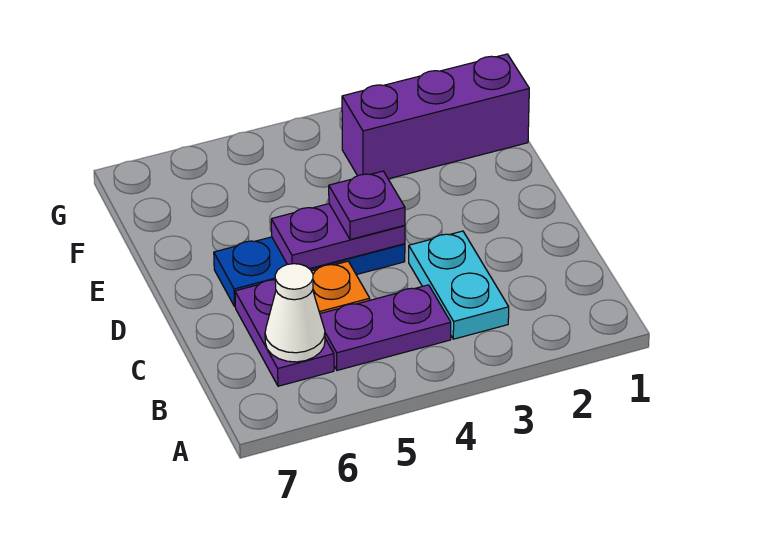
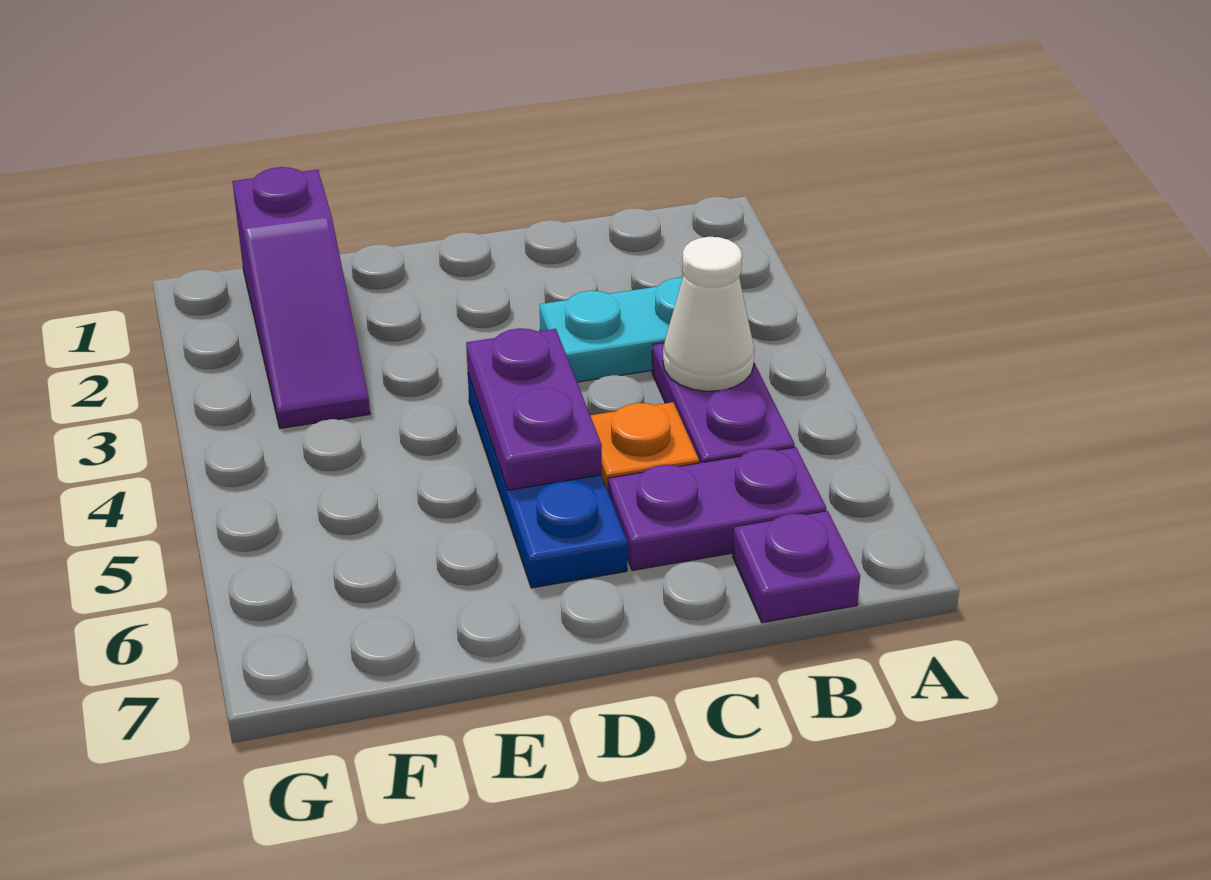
white cone B6 level 2 -> white cone B4 level 2
purple plate D4 level 3 -> purple plate B7 level 1
purple brick F1:F3 level 1 -> purple slope F1:F3 level 1 top 1

